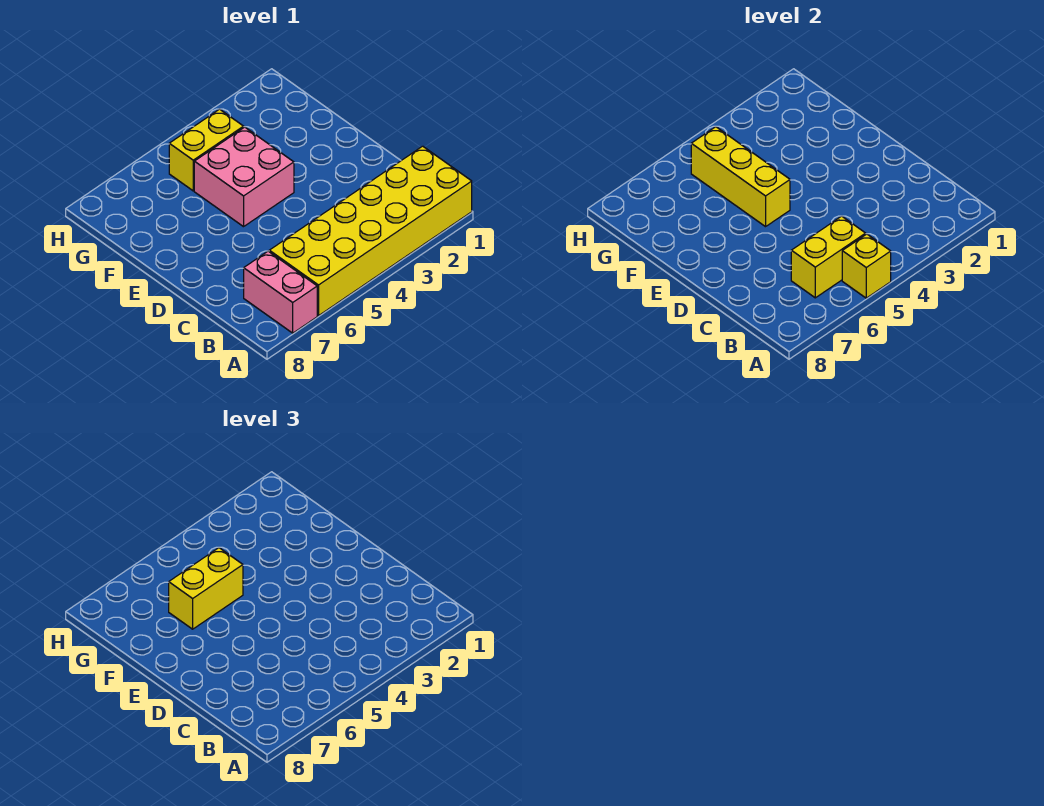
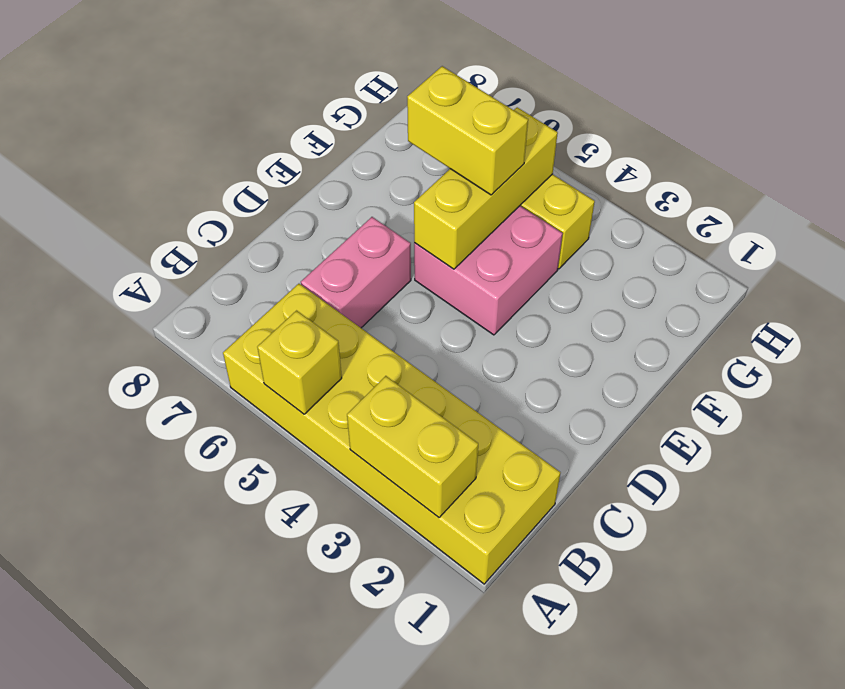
pink brick A7:B7 level 1 -> pink brick C6:D6 level 1
yellow brick B5:B6 level 2 -> yellow brick A2:A3 level 2

